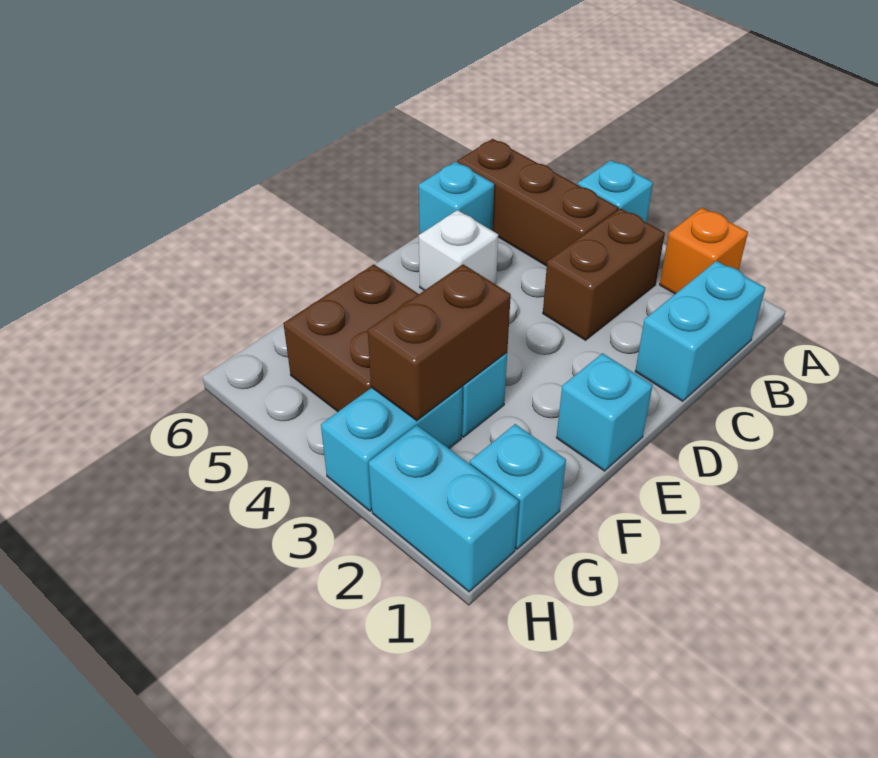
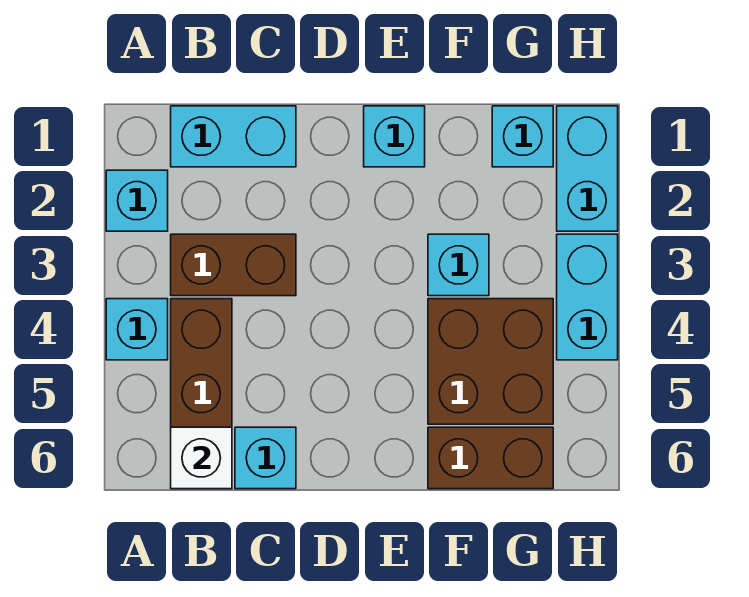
orange brick A2 level 1 -> cyan brick A2 level 1
white brick D5 level 1 -> white brick B6 level 2
brown brick F3:G3 level 2 -> brown brick F6:G6 level 1
cyan brick G3:H3 level 1 -> cyan brick H3:H4 level 1

